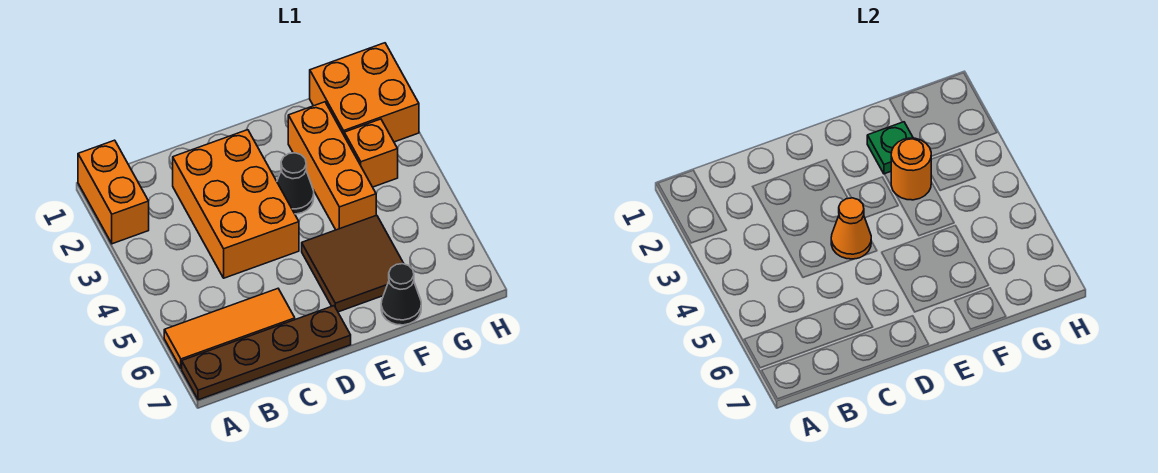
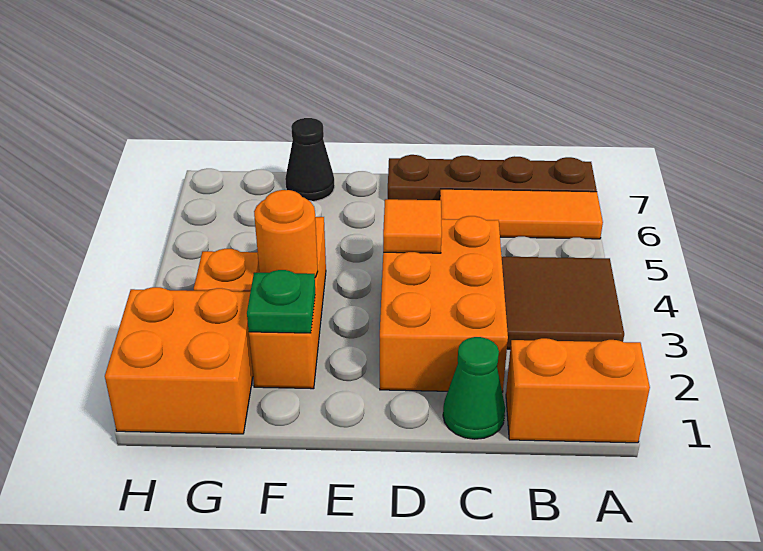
orange brick A1:A2 level 1 -> orange brick A1:B1 level 1
none -> green cone C1 level 1
orange cone D4 level 2 -> orange tile D4 level 2
black cone E3 level 1 -> none
brown tile E5:F6 level 1 -> brown tile A3:B4 level 1

